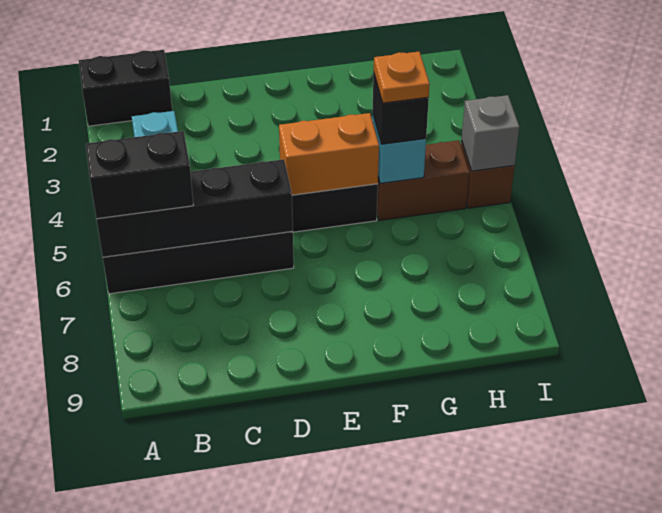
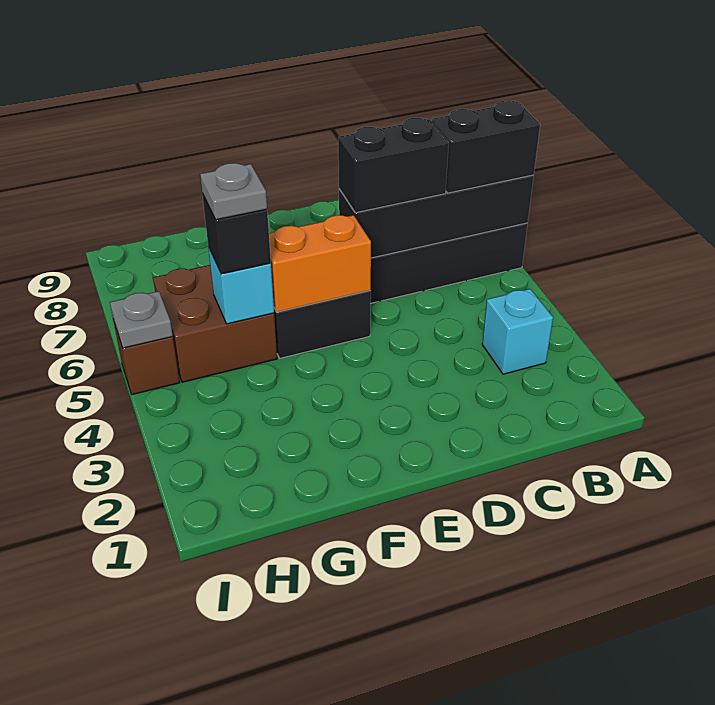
black brick A1:B1 level 1 -> black brick C6:D6 level 3
brown brick G5:H5 level 1 -> brown brick G5:H6 level 1
orange plate G5 level 4 -> grey plate G5 level 4
grey brick I5 level 2 -> grey plate I5 level 2

